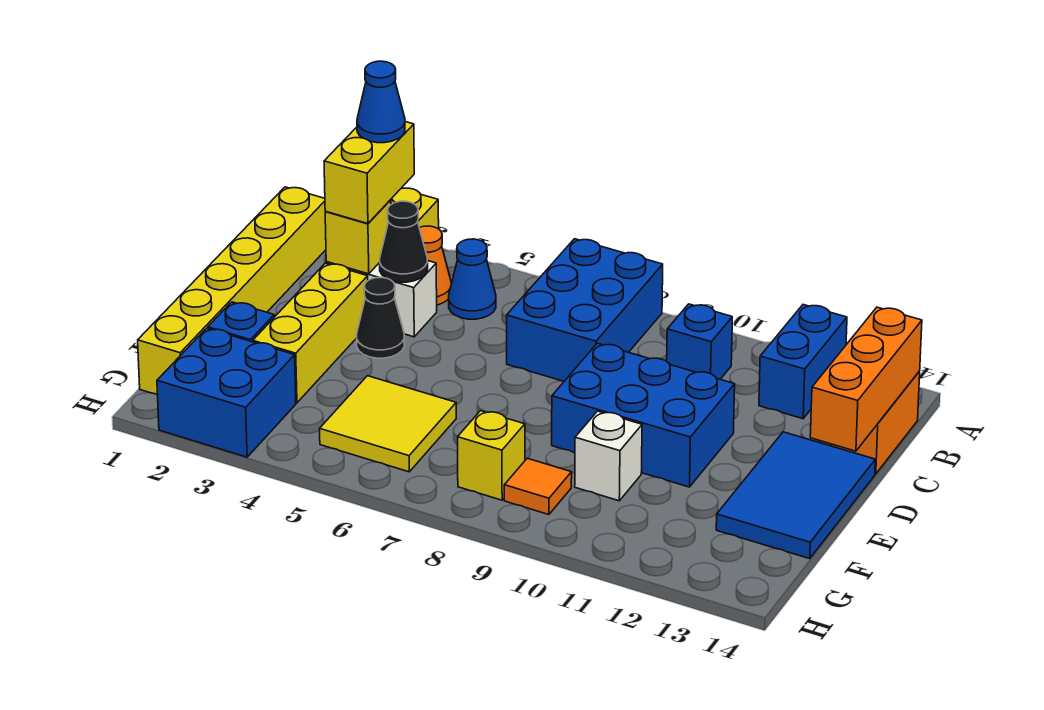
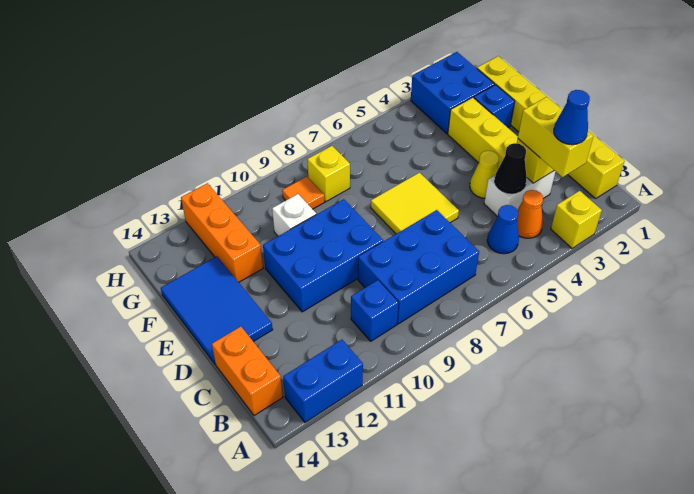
blue brick A7:C8 level 1 -> blue brick B7:C9 level 1
blue brick A12:B12 level 1 -> blue brick A12:A13 level 1
orange brick B14:D14 level 2 -> orange brick F12:H12 level 1
black cone D4 level 1 -> yellow cone D4 level 1
yellow tile F5:G6 level 1 -> yellow tile D6:E7 level 1

